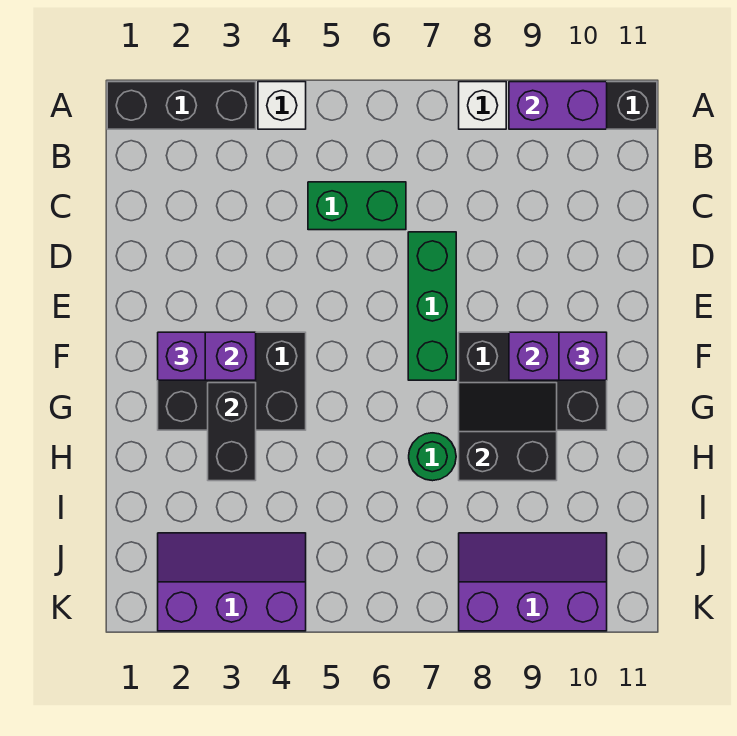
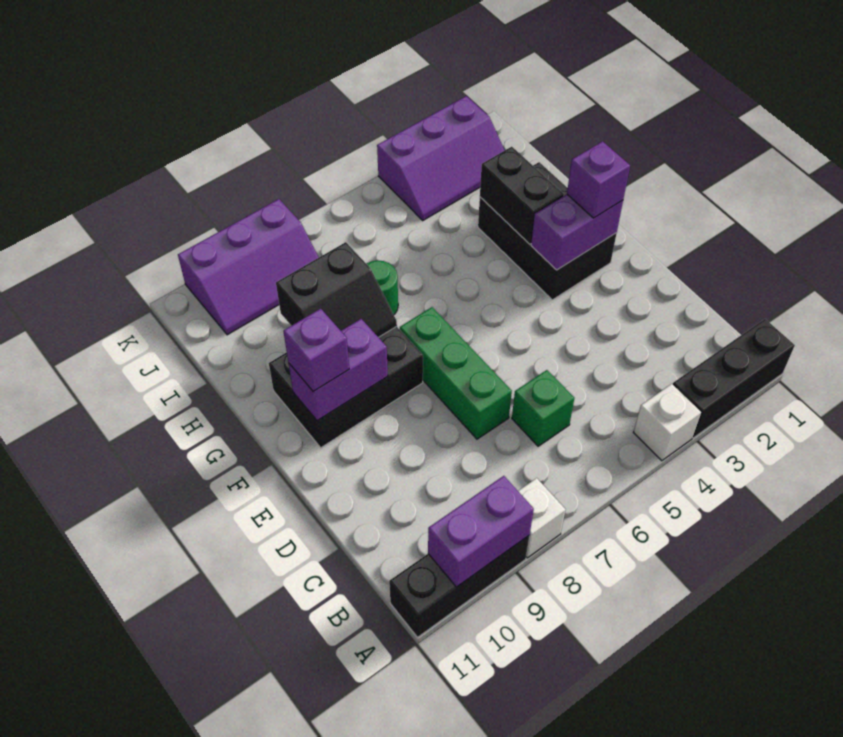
green brick C5:C6 level 1 -> green brick C6 level 1
black brick F2:G4 level 1 -> black brick F2:H3 level 1

